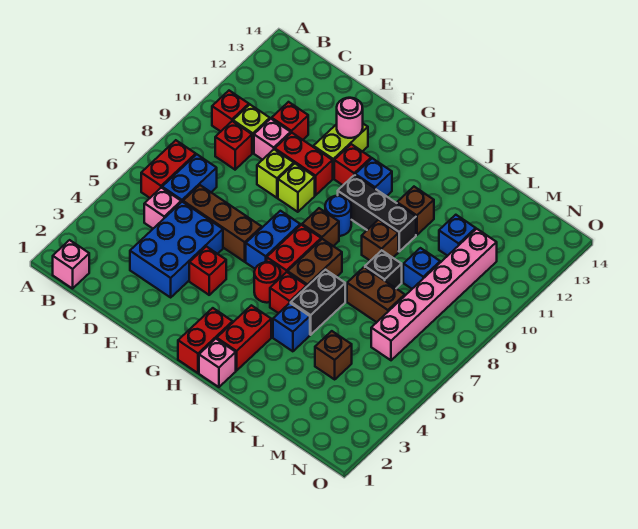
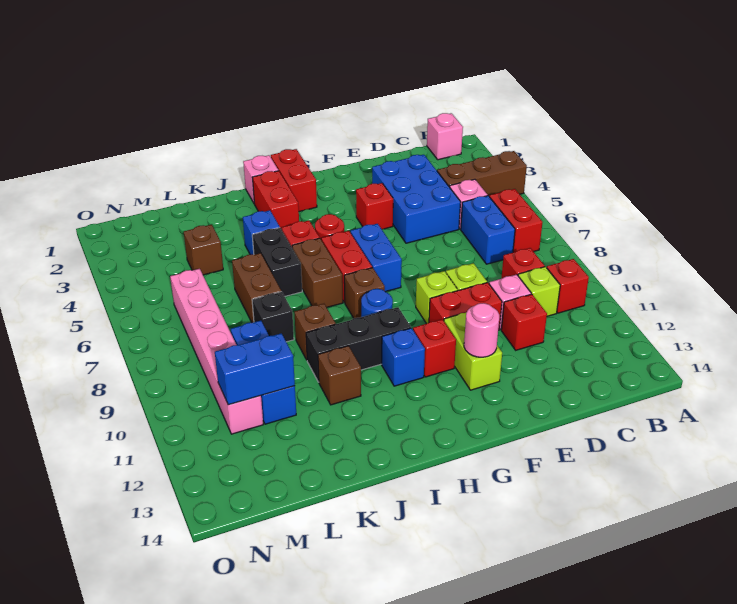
brown brick D6:F6 level 1 -> brown brick A4:C4 level 1
brown brick K7:L7 level 1 -> brown brick K6:K7 level 1
none -> blue brick L11:M11 level 2

